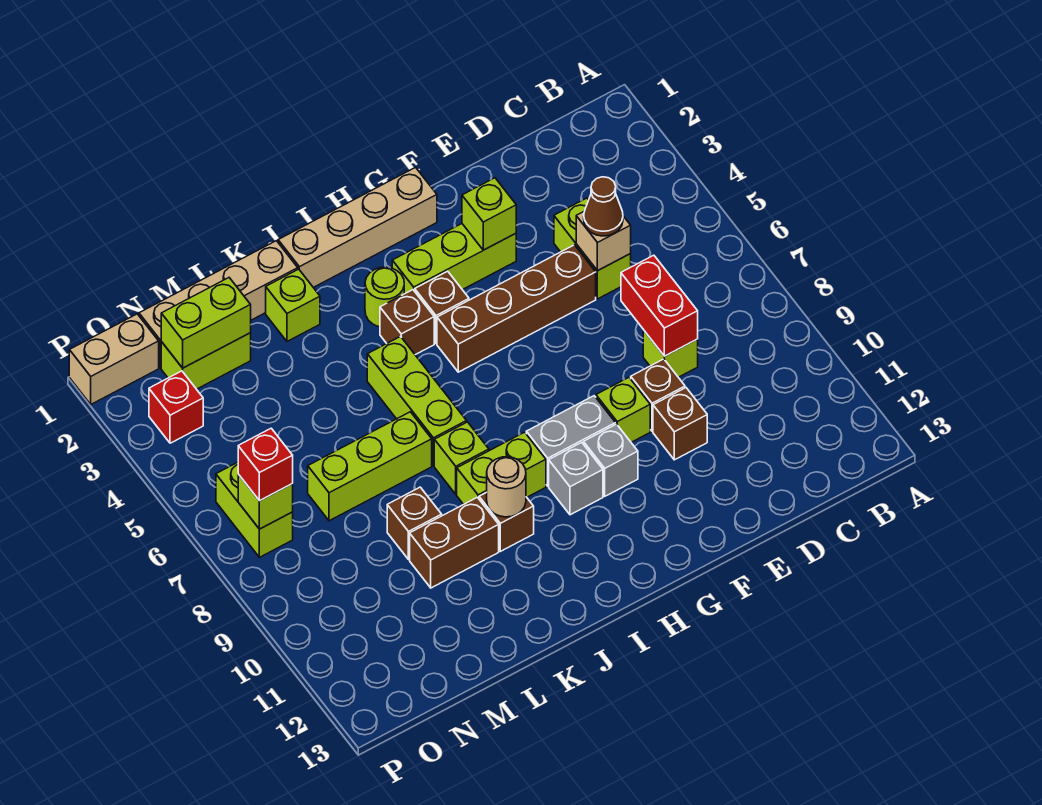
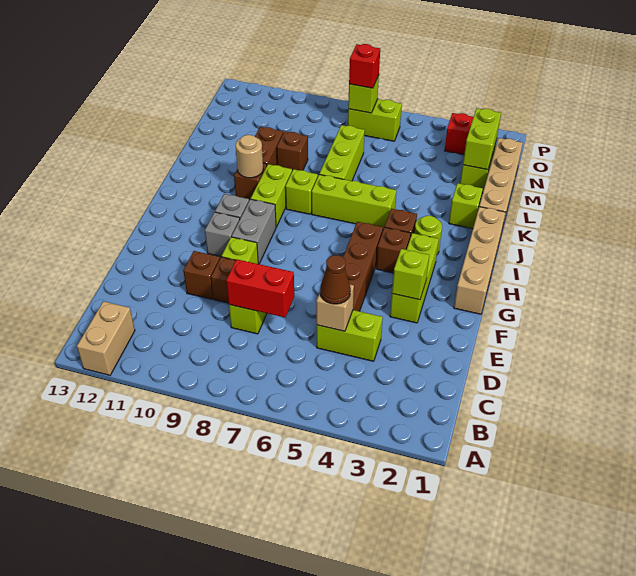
tan brick O1:P1 level 1 -> tan brick A12:B12 level 1

